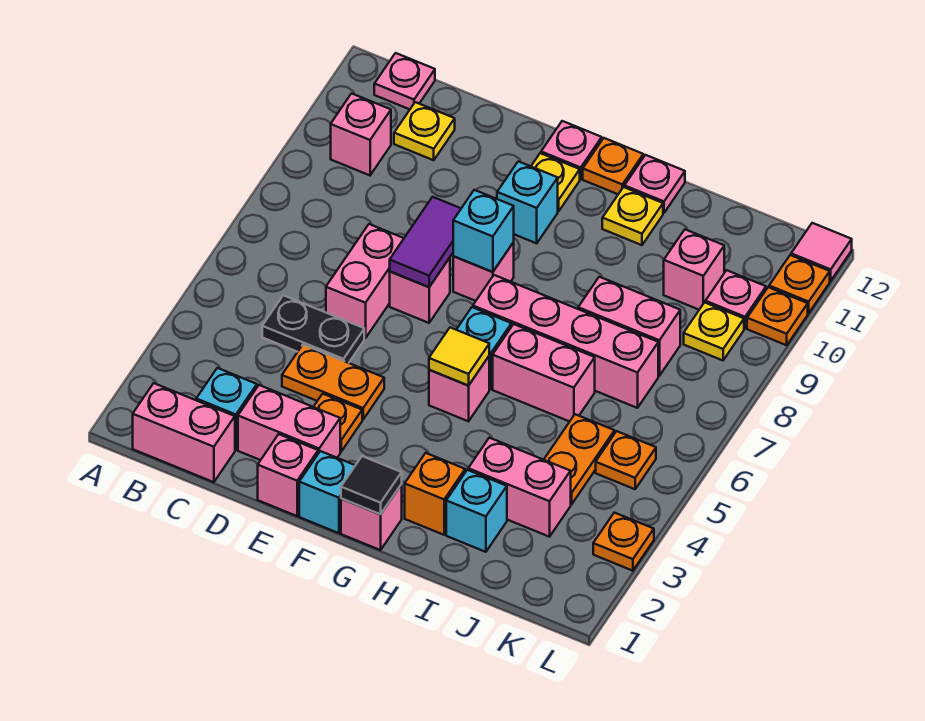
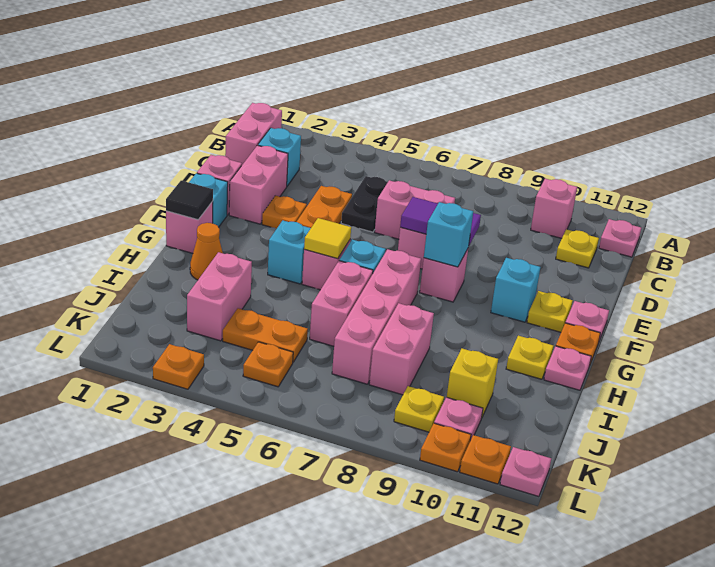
orange brick H2 level 1 -> orange cone H2 level 1
cyan brick I2 level 1 -> cyan brick G4 level 1
pink brick J10 level 1 -> yellow brick J10 level 1
pink tile L12 level 1 -> pink plate L12 level 1

